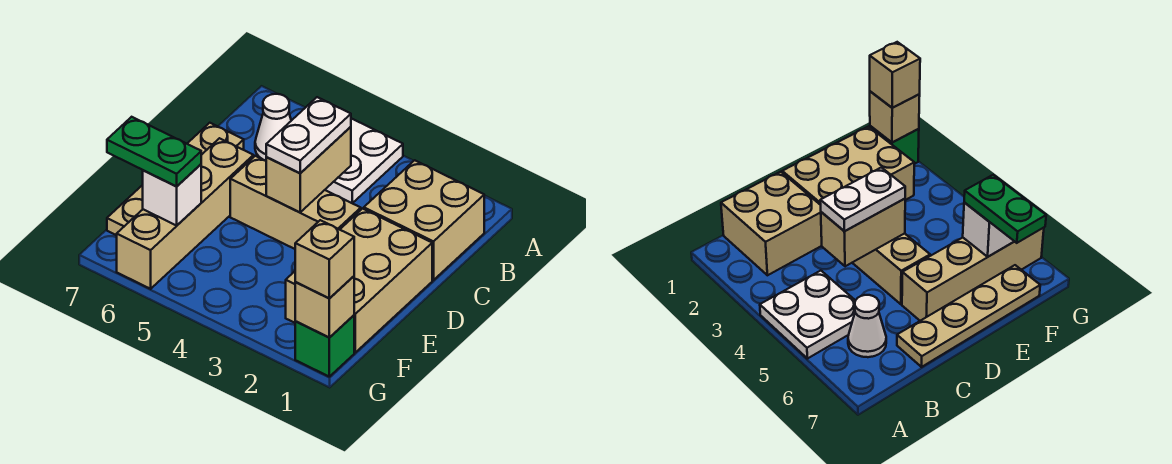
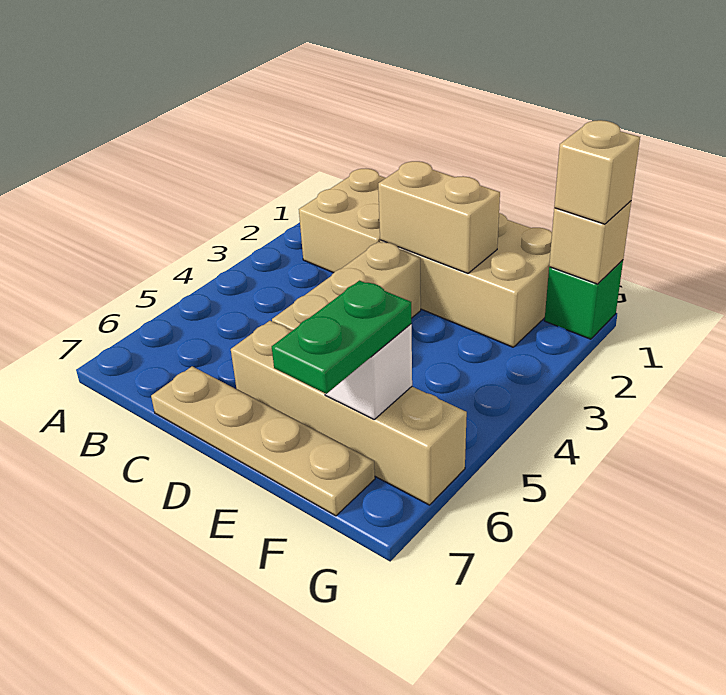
white plate A4:B5 level 1 -> none
white cone B6 level 1 -> none
tan brick C4:D4 level 2 -> tan brick D2:E2 level 2
white plate C4:D4 level 3 -> none

